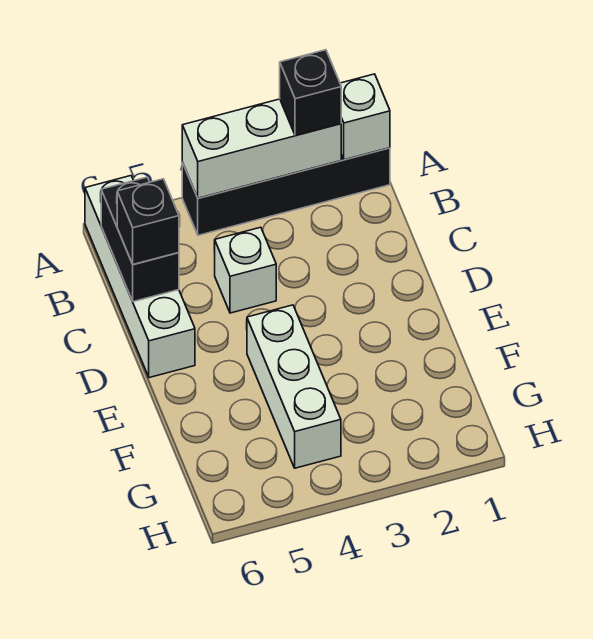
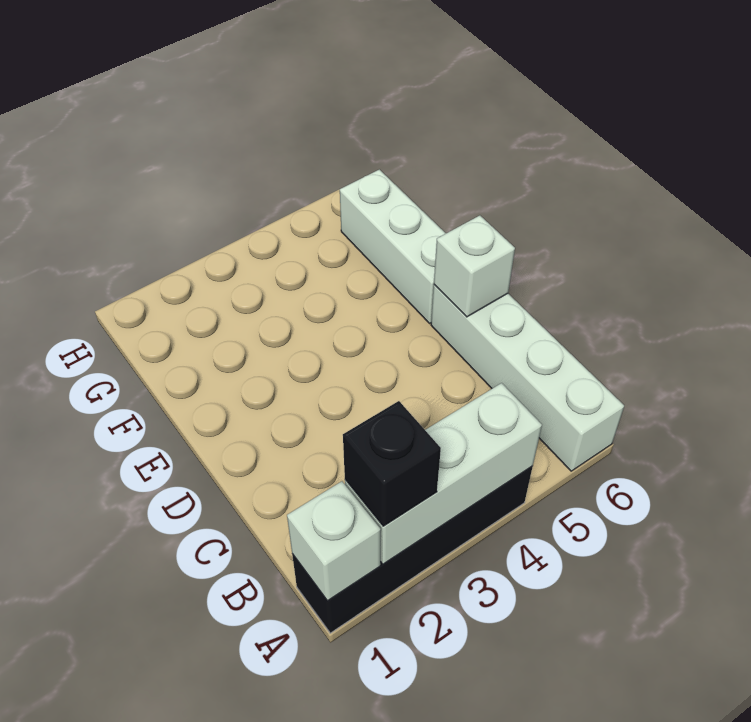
black brick B6:C6 level 2 -> none
white brick C4 level 1 -> white brick D6 level 2
black brick C6 level 3 -> none
white brick E4:G4 level 1 -> white brick E6:G6 level 1

